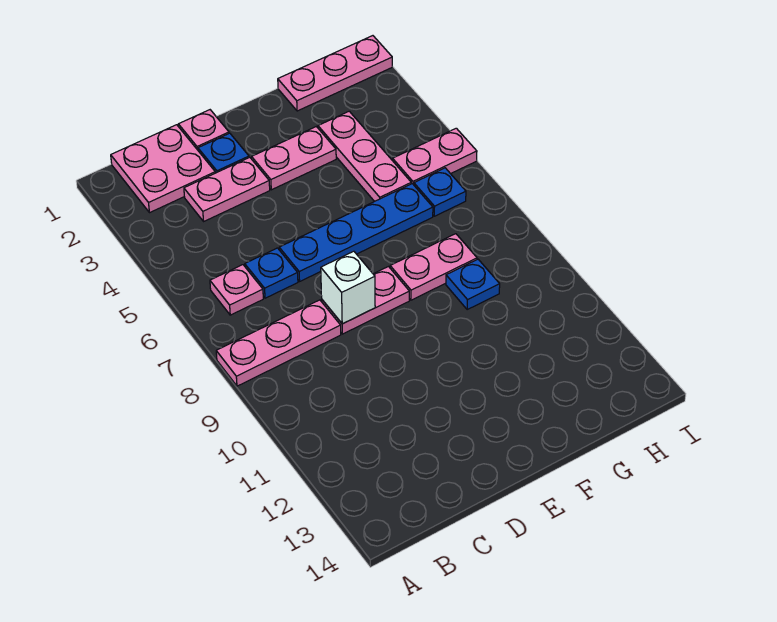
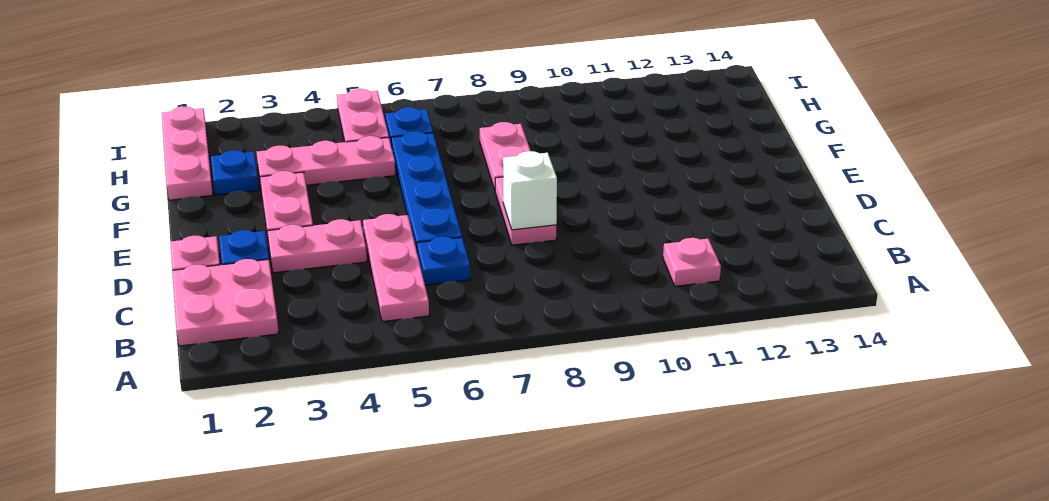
pink plate A8:C8 level 1 -> pink plate B5:D5 level 1
pink plate B6 level 1 -> pink plate B11 level 1
pink plate C3:D3 level 1 -> pink plate D3:D4 level 1
blue plate G9 level 1 -> blue plate G2 level 1

